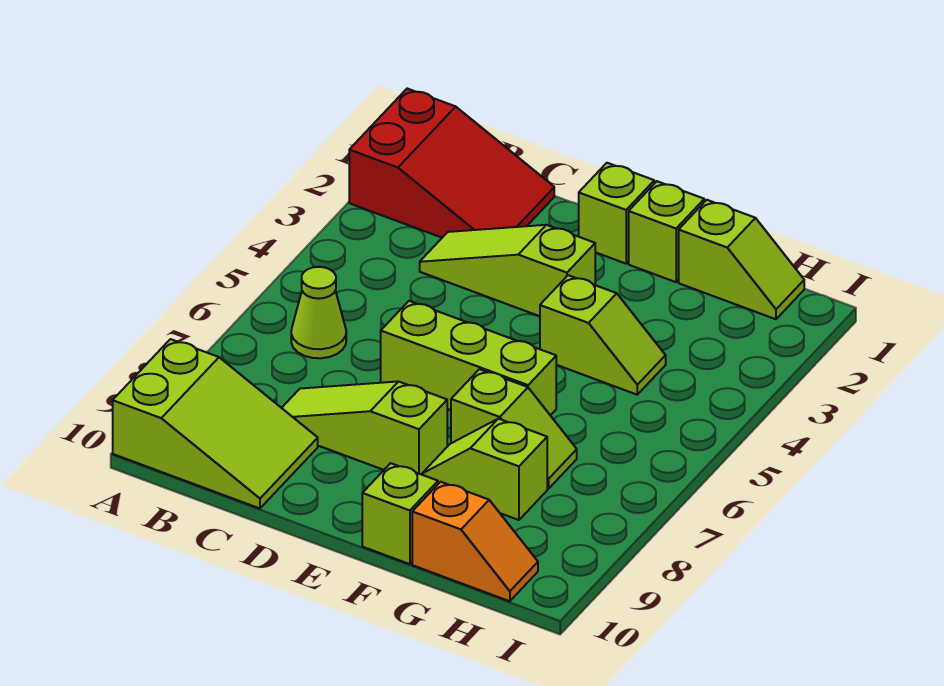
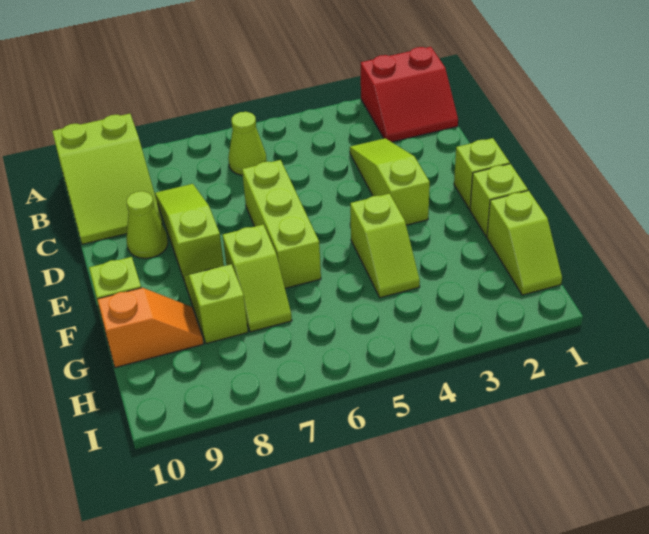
red slope A1:C2 level 1 top A -> red slope A1:B2 level 1 top A
none -> lime cone D9 level 1
orange slope G10:H10 level 1 top G -> orange slope G9:G10 level 1 top 10

